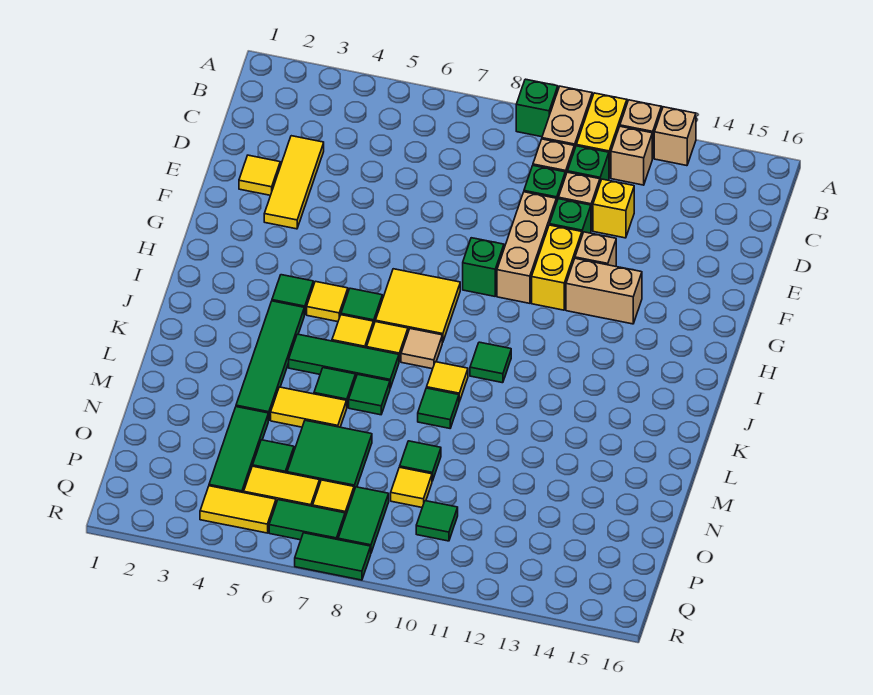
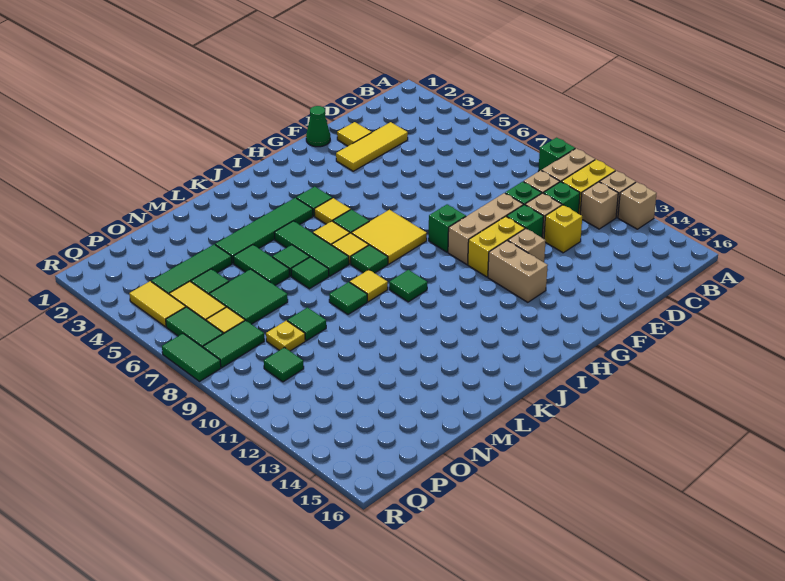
none -> green cone F1 level 1
tan tile J8 level 1 -> green tile J8 level 1
yellow tile M5:M6 level 1 -> green tile M5:M6 level 1
yellow tile O9 level 1 -> yellow plate O9 level 1

